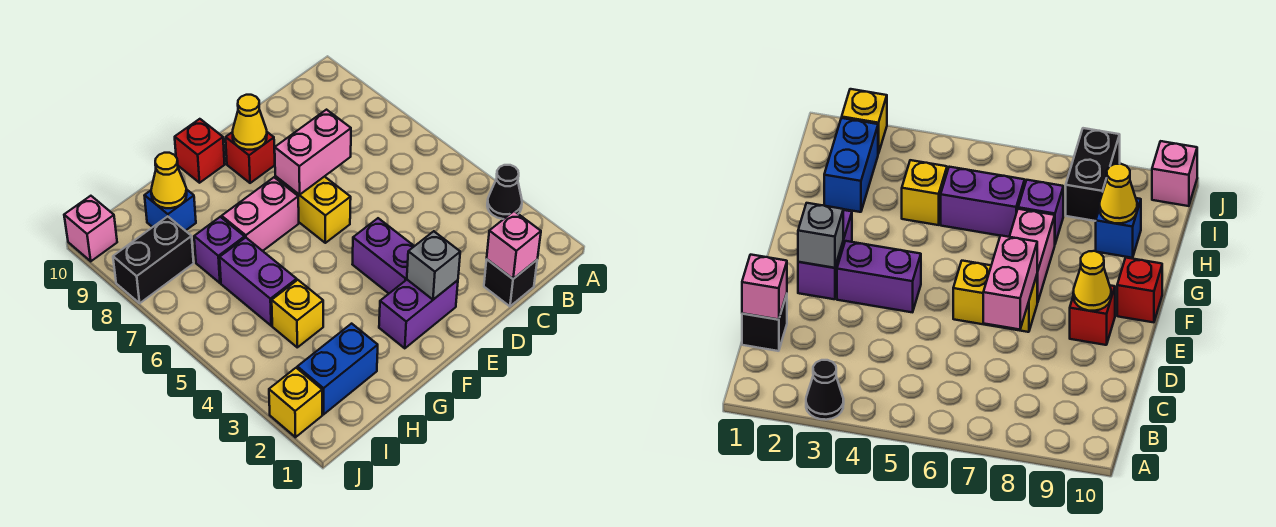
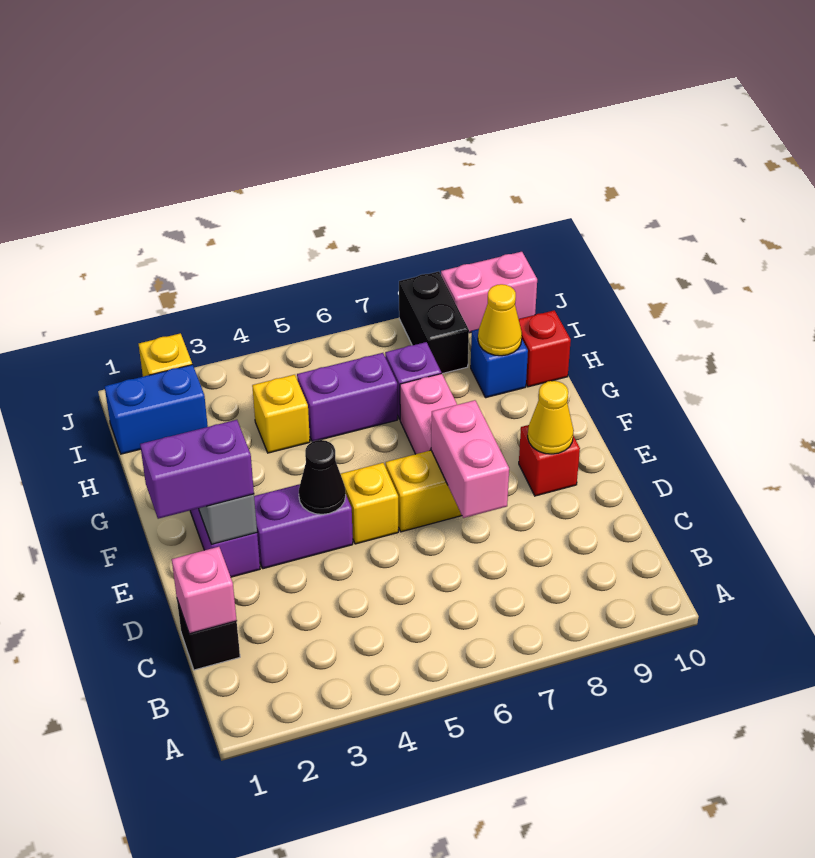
black cone A3 level 1 -> black cone E4 level 2
none -> purple brick E1:E2 level 3
none -> yellow brick E5 level 1
red brick F10 level 1 -> red brick H10 level 1
blue brick H2:I2 level 1 -> blue brick I1:I2 level 1
pink brick J10 level 1 -> pink brick J9:J10 level 1

